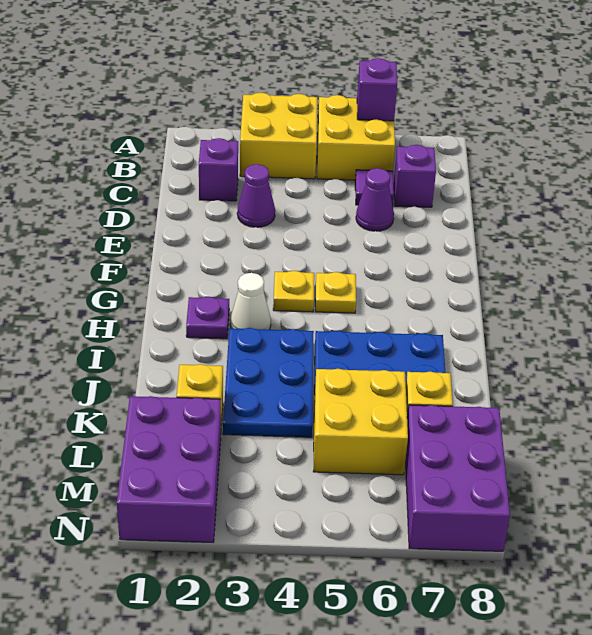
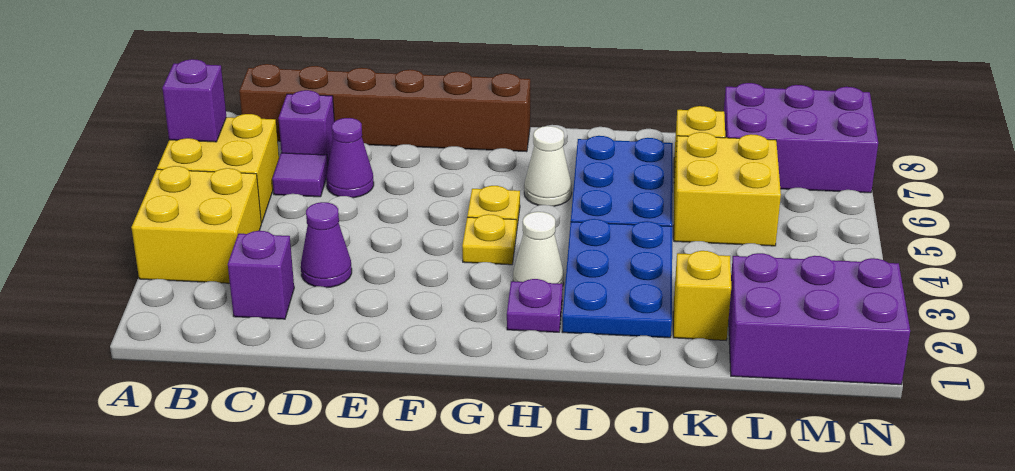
none -> brown brick B8:G8 level 1
none -> white cone H6 level 1
blue plate I3:K4 level 1 -> blue plate I2:J4 level 1

